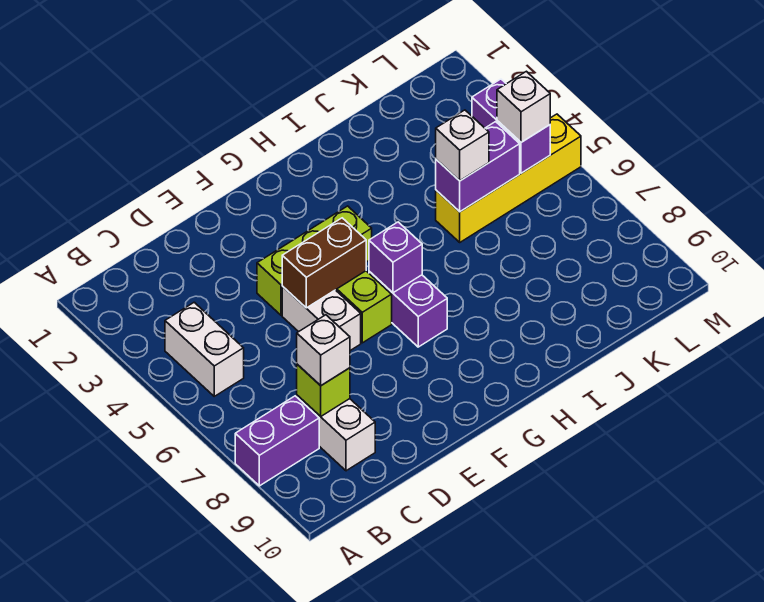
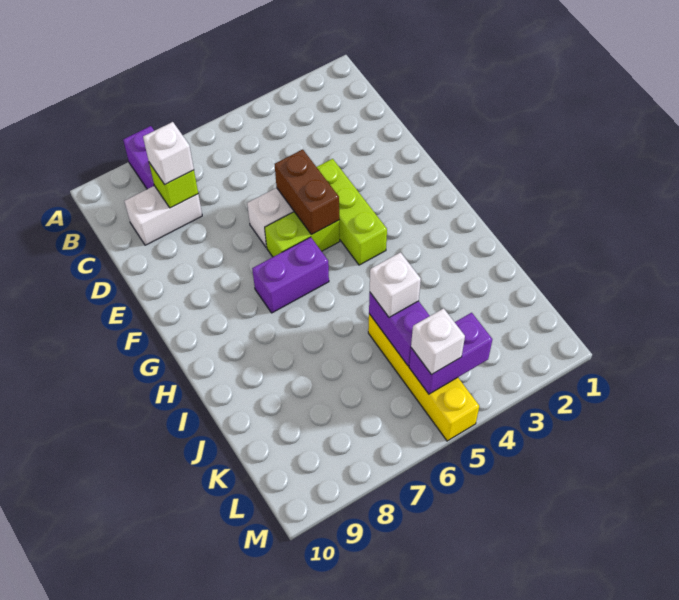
white brick B4:B5 level 1 -> none
purple brick G6 level 2 -> none

